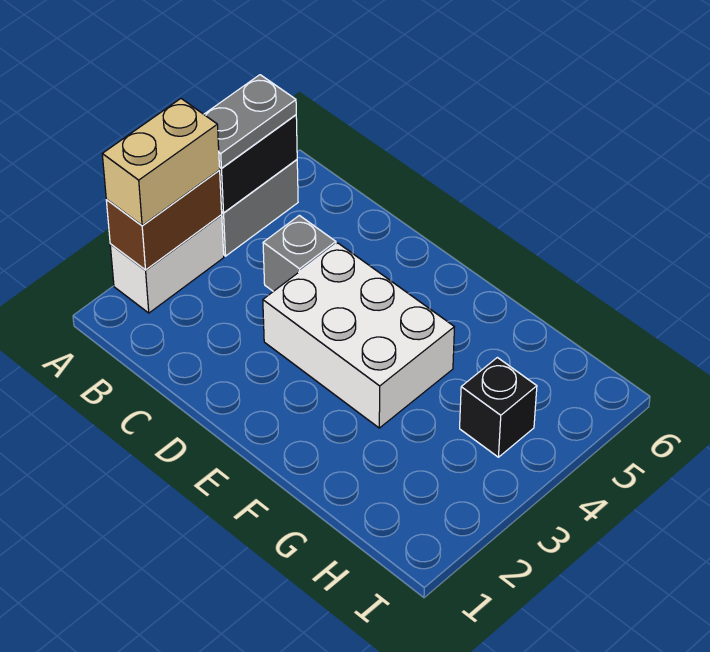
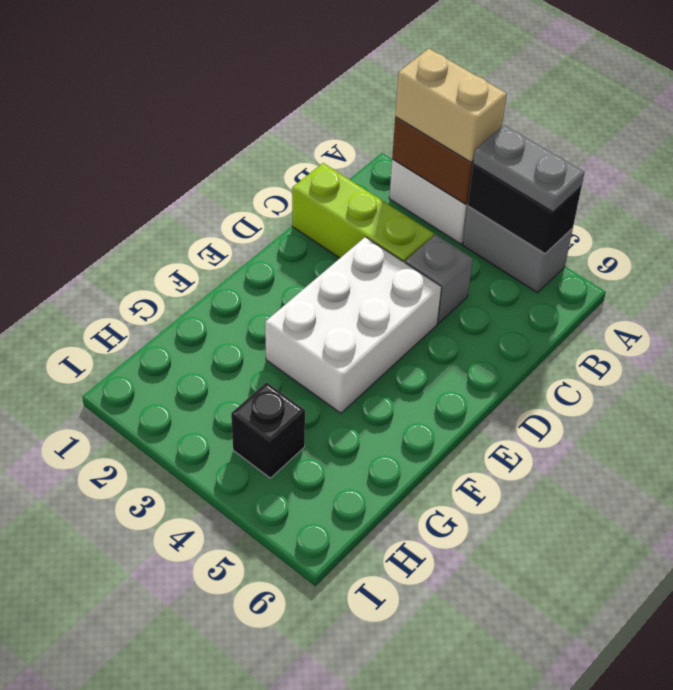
none -> lime brick C1:C3 level 1

